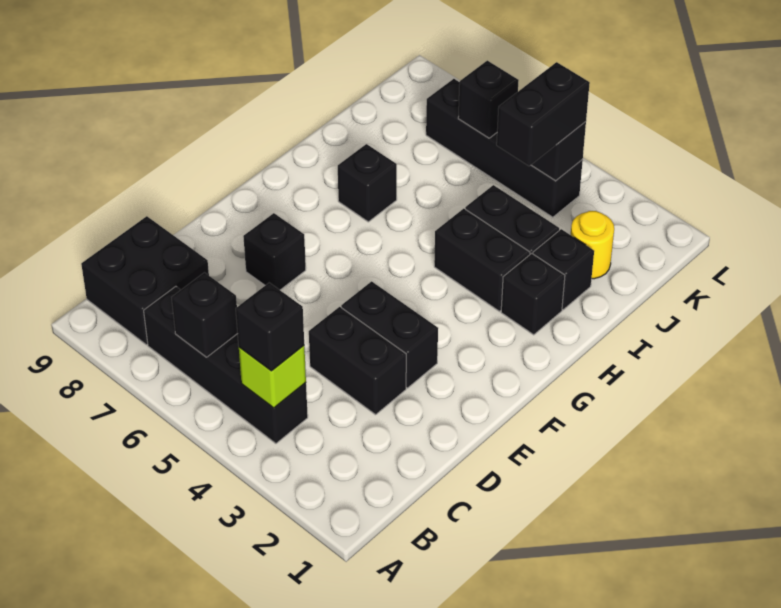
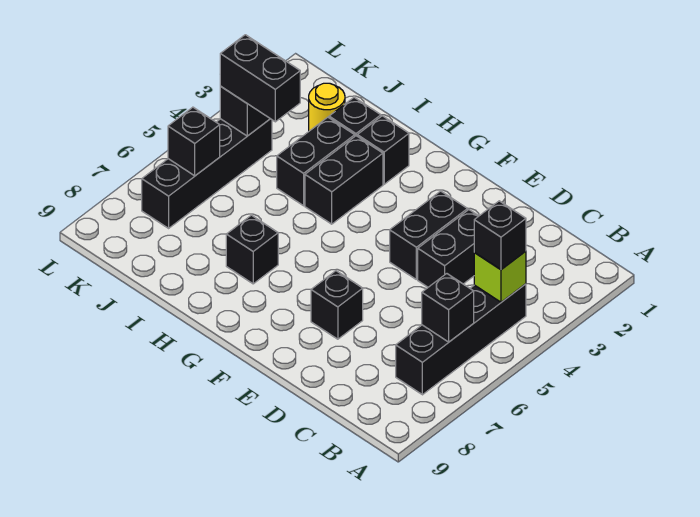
black brick B8:C9 level 1 -> none

